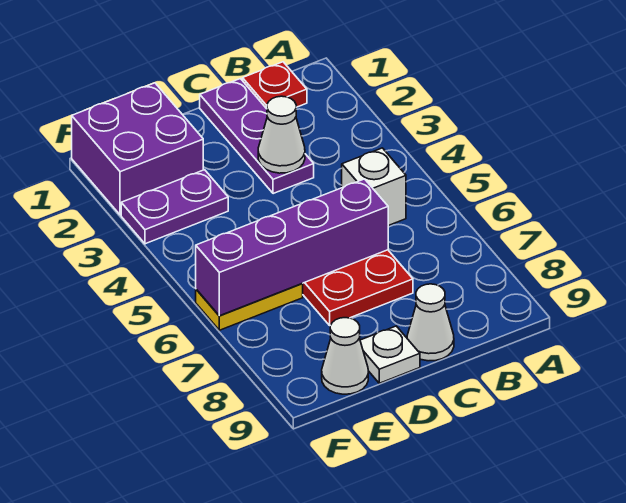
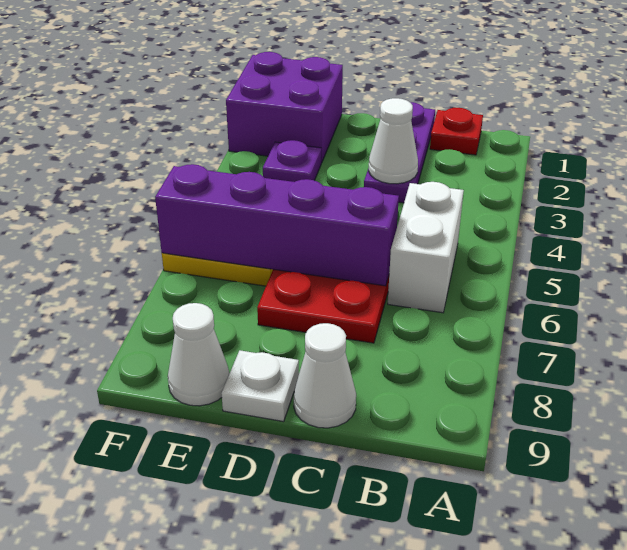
white brick B5 level 1 -> white brick B5:B6 level 1
purple plate E3:F3 level 1 -> purple plate E3 level 1

